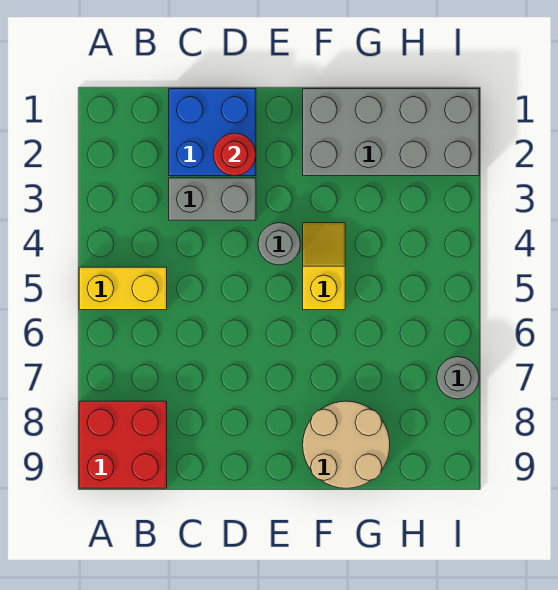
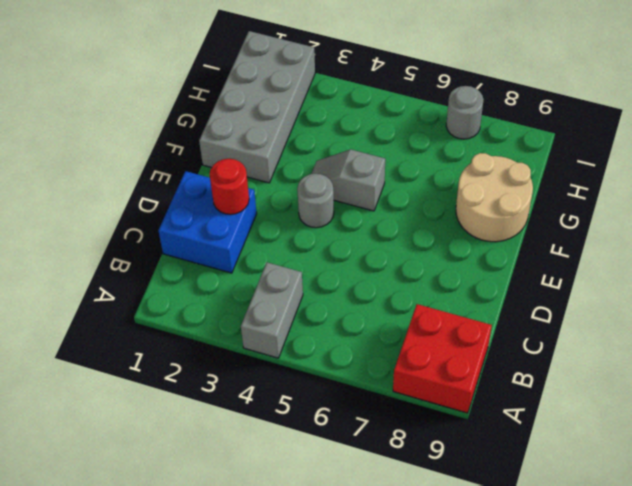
yellow brick A5:B5 level 1 -> none
grey brick C3:D3 level 1 -> grey brick A4:B4 level 1
yellow slope F4:F5 level 1 top 5 -> grey slope F4:F5 level 1 top 5

